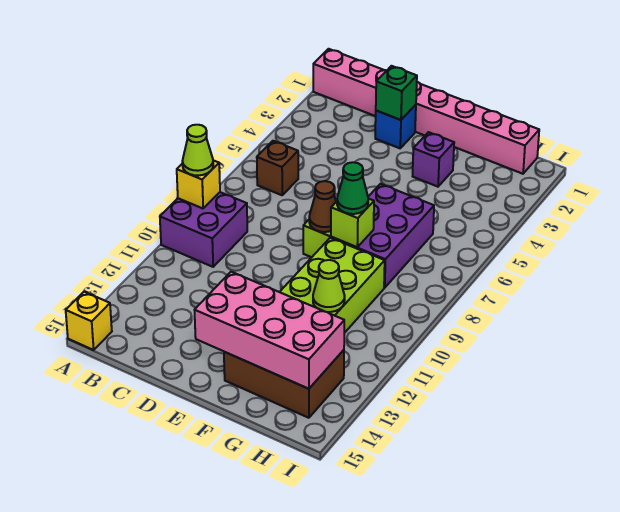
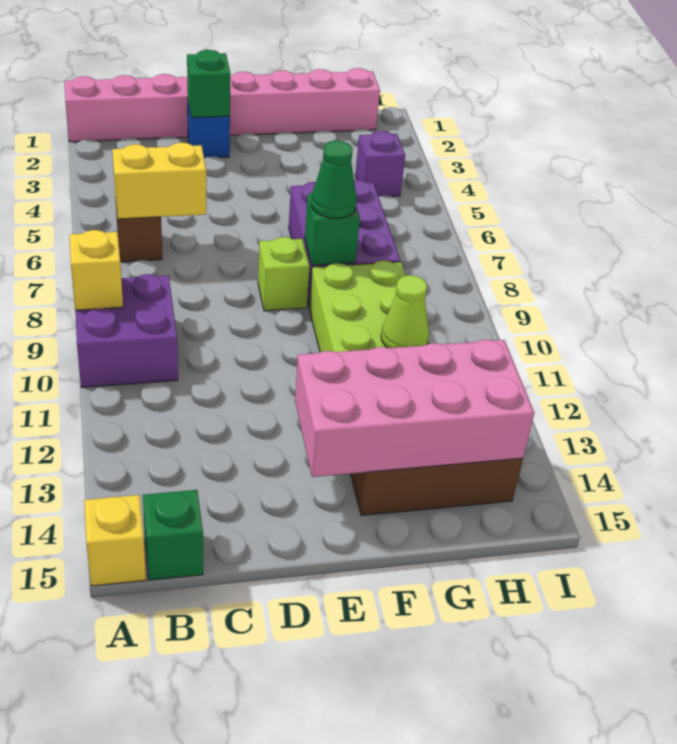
lime cone A9 level 3 -> none
none -> yellow brick B6:C6 level 2
none -> green brick B15 level 1
brown cone E8 level 2 -> none
purple brick F3 level 1 -> purple brick H4 level 1
lime brick F8 level 2 -> green brick F8 level 2

